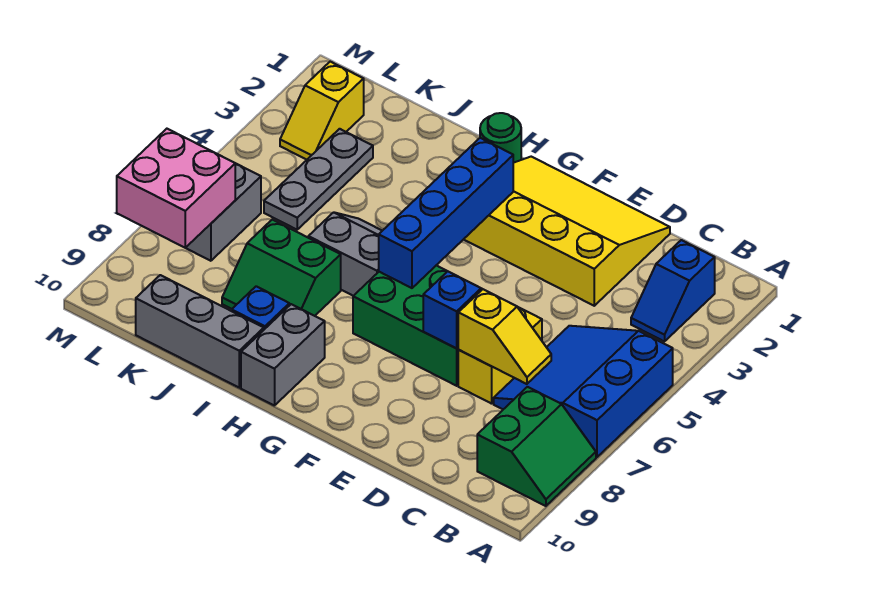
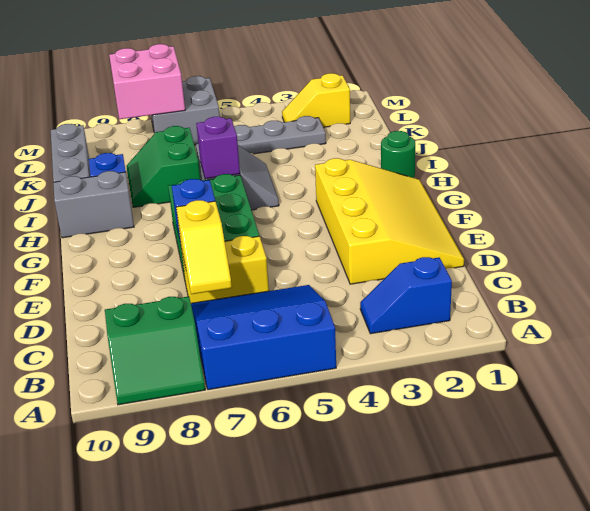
blue brick G3:G6 level 2 -> none
none -> purple brick H6 level 2

